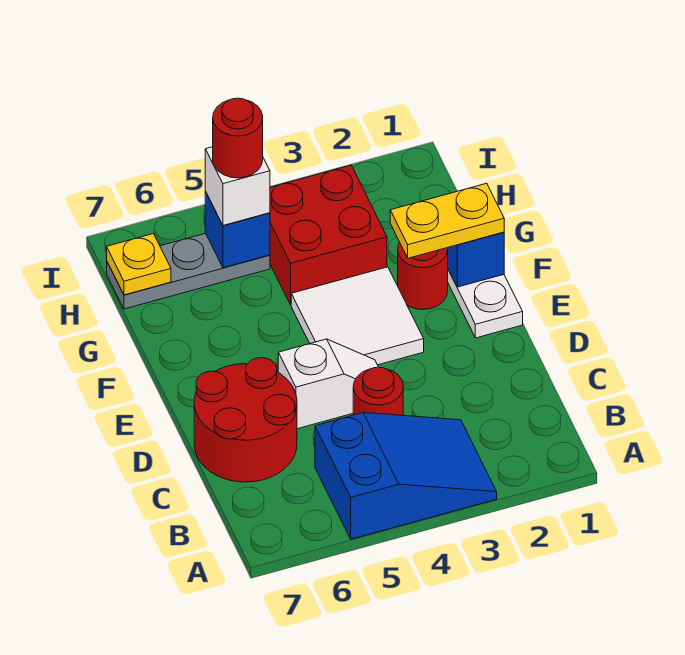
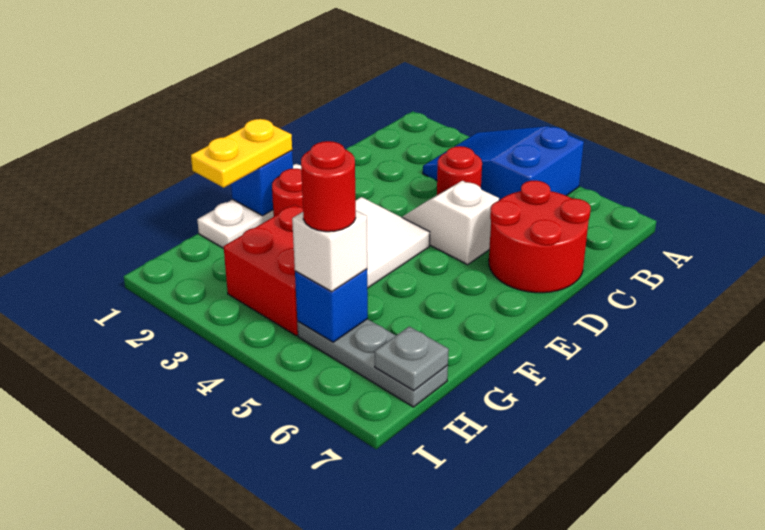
yellow plate F1:F2 level 3 -> yellow plate F1:G1 level 3
yellow plate H7 level 2 -> grey plate H7 level 2

